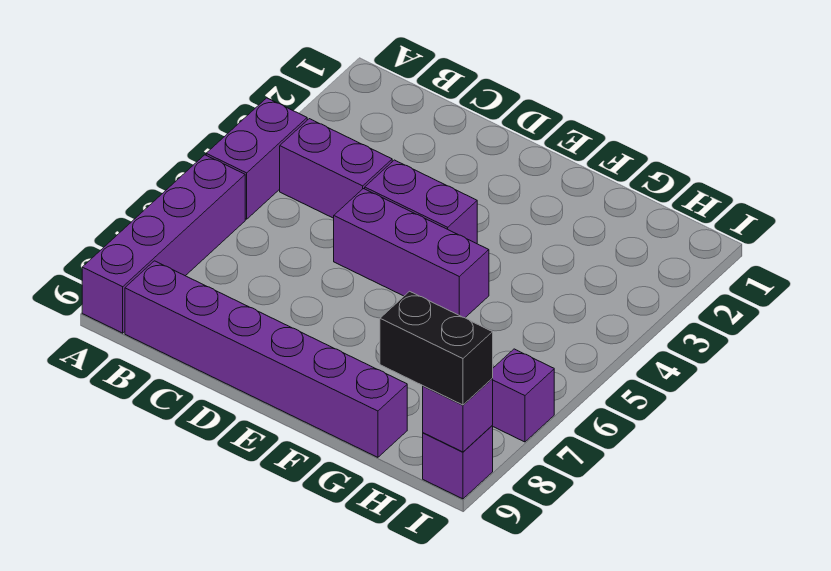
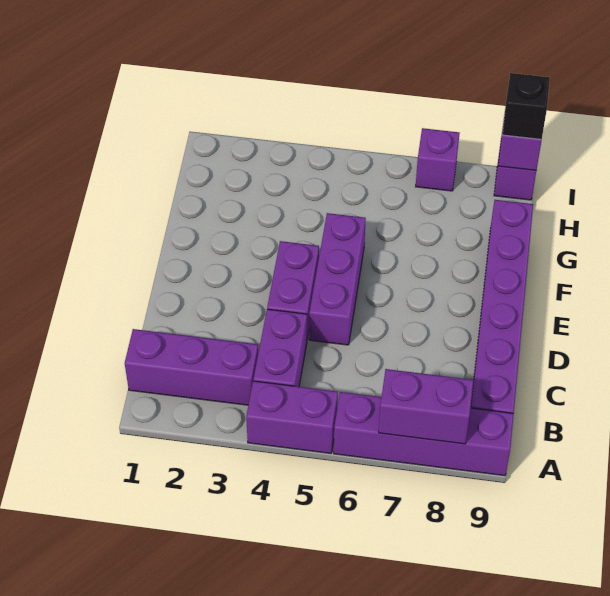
none -> purple brick A7:A8 level 2
none -> purple brick B1:B3 level 1
black brick H9:I9 level 3 -> black brick I9 level 3

